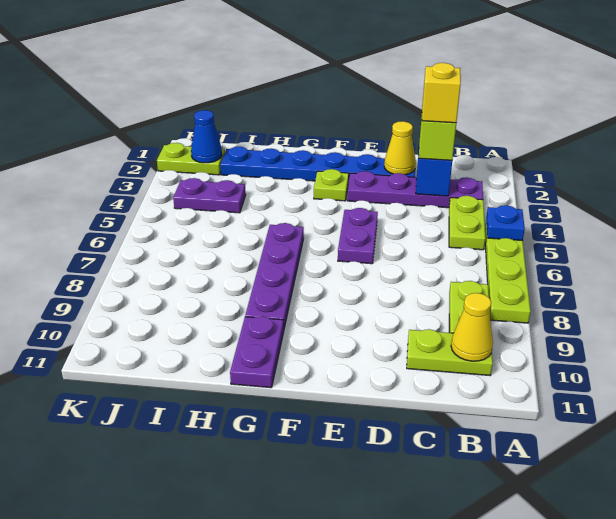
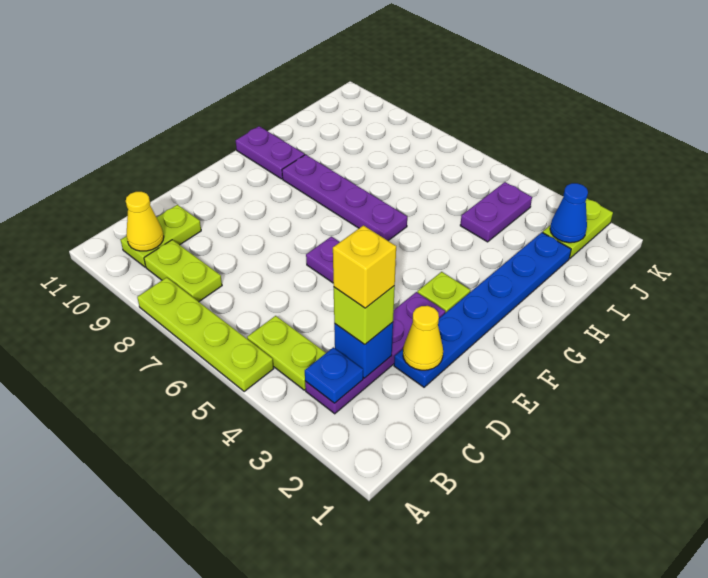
blue plate A5 level 2 -> blue plate B3 level 2

